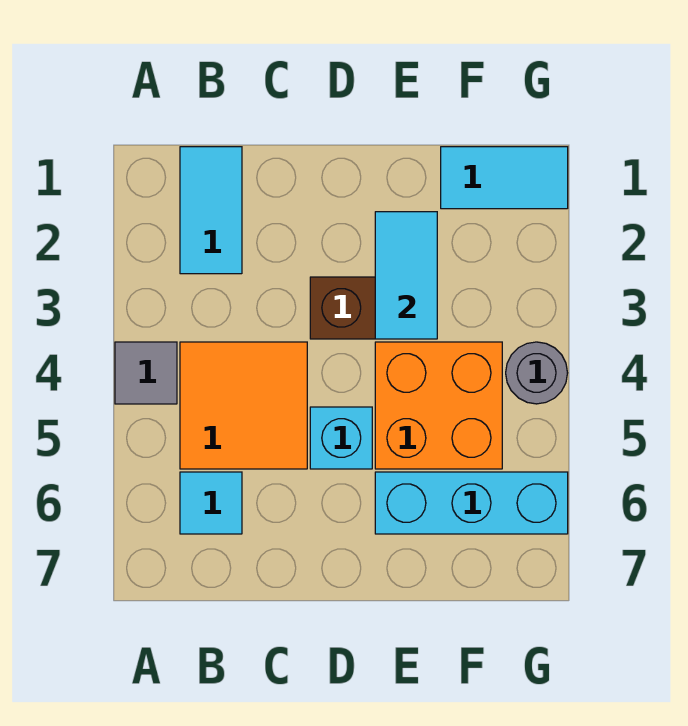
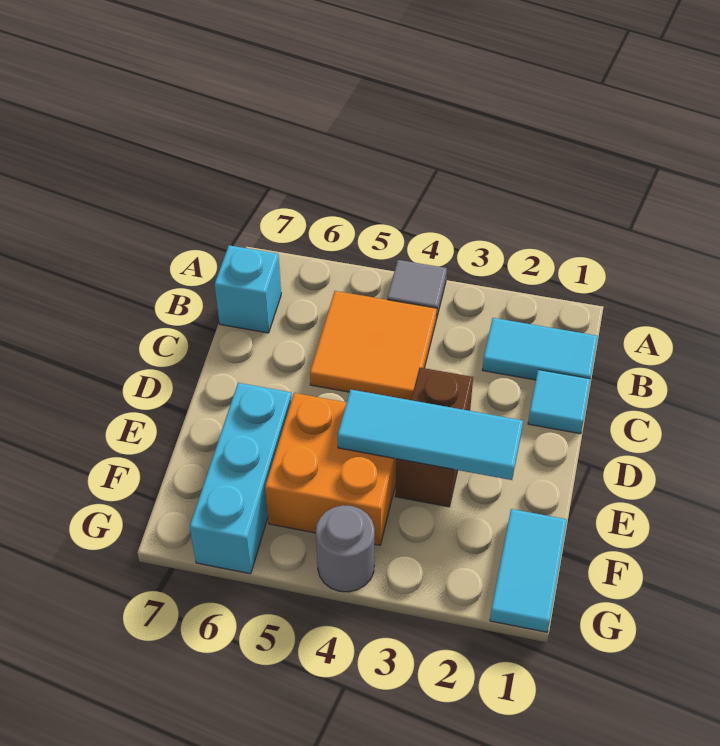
cyan tile B6 level 1 -> cyan tile C1 level 1
cyan brick D5 level 1 -> cyan brick B7 level 1
cyan tile E2:E3 level 2 -> cyan tile E2:E4 level 2

